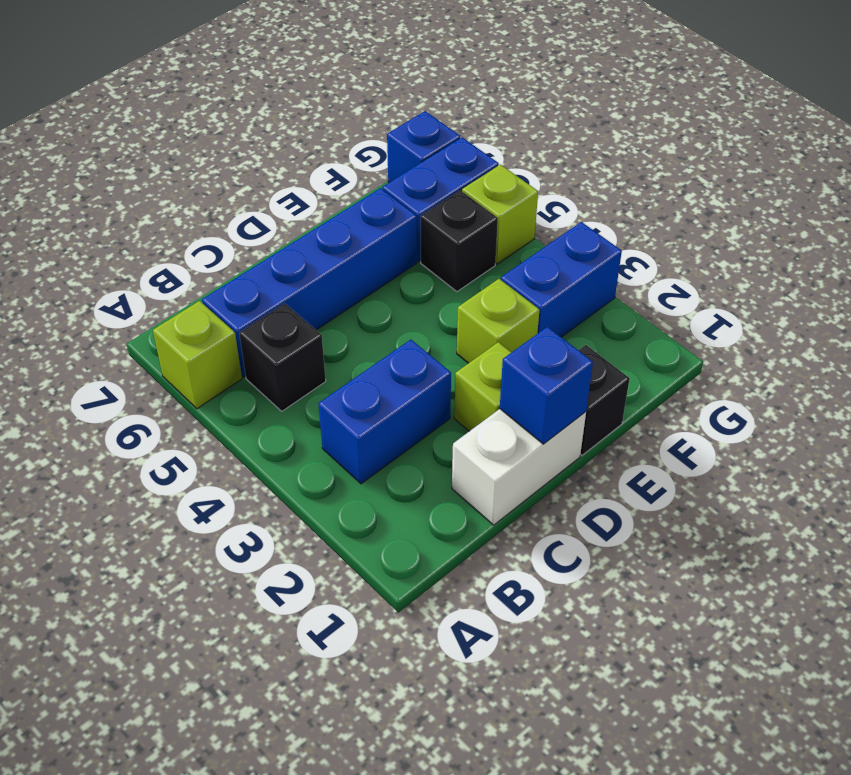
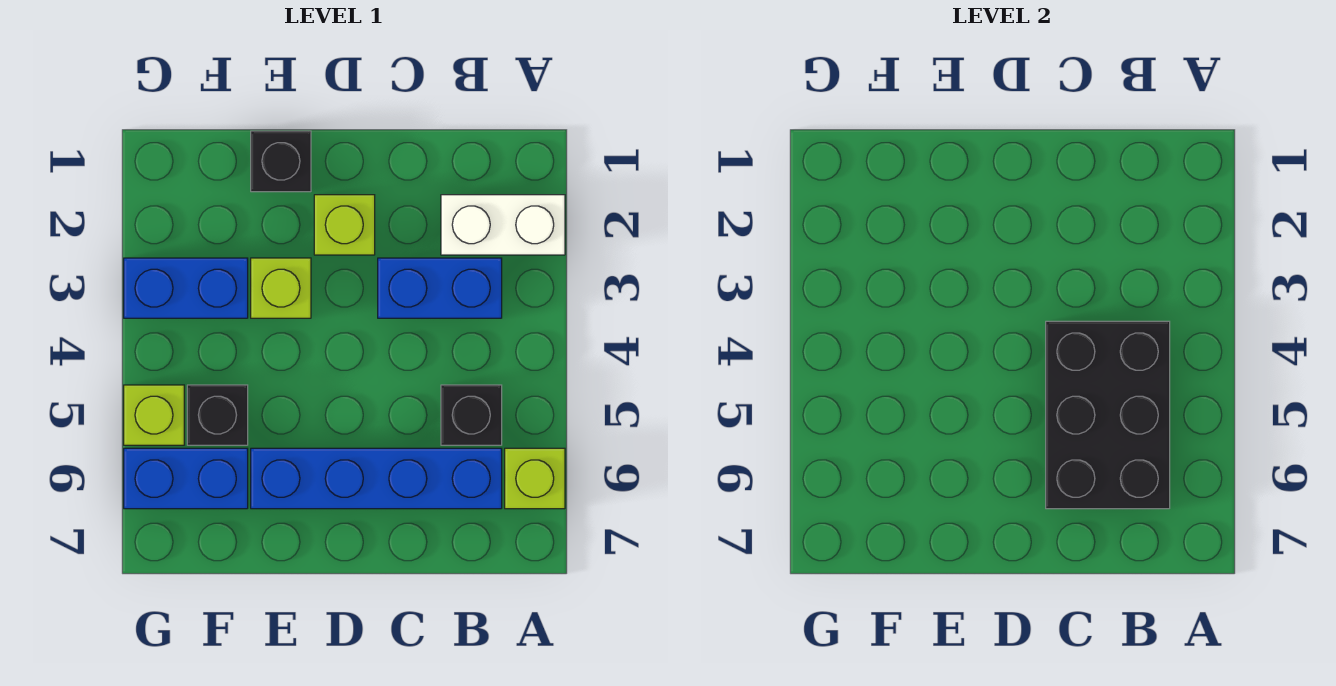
none -> black brick B4:C6 level 2
white brick C1:D1 level 1 -> white brick A2:B2 level 1
blue brick D1 level 2 -> none
blue brick G7 level 1 -> none

